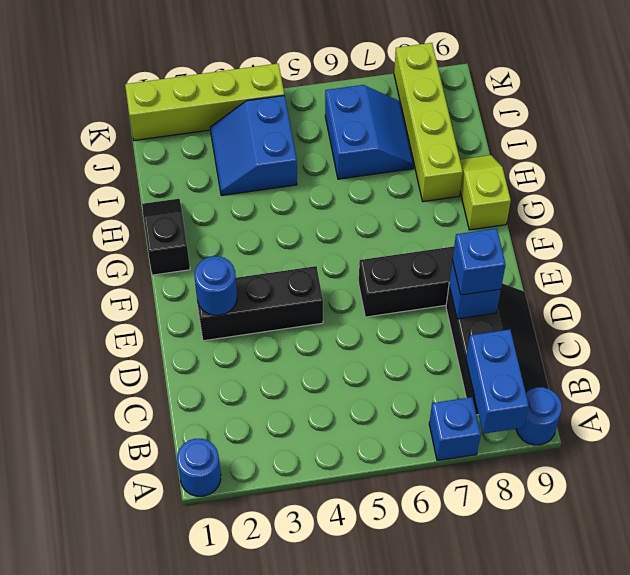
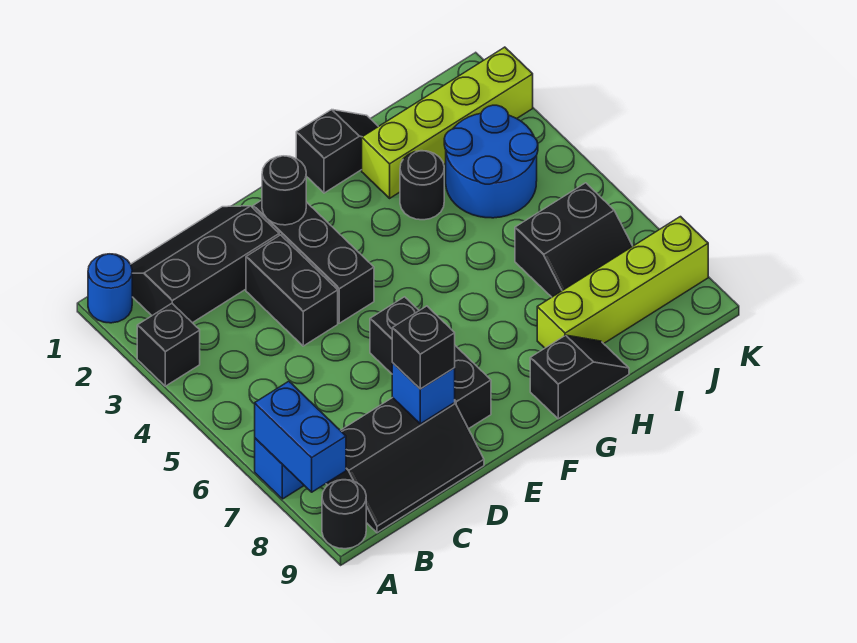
none -> black brick A3 level 1
blue brick A8:B8 level 2 -> blue brick A7:A8 level 2
blue round brick A9 level 1 -> black round brick A9 level 1
none -> black slope B1:D2 level 1 top 2
none -> black brick D3:D4 level 1
blue brick D8 level 3 -> black brick D8 level 3
blue round brick E2 level 2 -> black round brick E2 level 2
lime slope G9:H9 level 1 top G -> black slope G9:H9 level 1 top G
none -> black round brick H3 level 1
blue slope I3:J4 level 1 top 4 -> blue round brick I3:J4 level 1
blue slope I6:J7 level 1 top 6 -> black slope I6:J7 level 1 top 6
lime brick K1:K4 level 1 -> lime brick H2:K2 level 1

